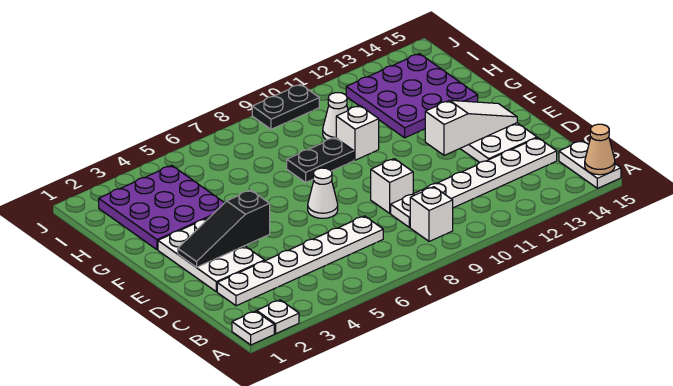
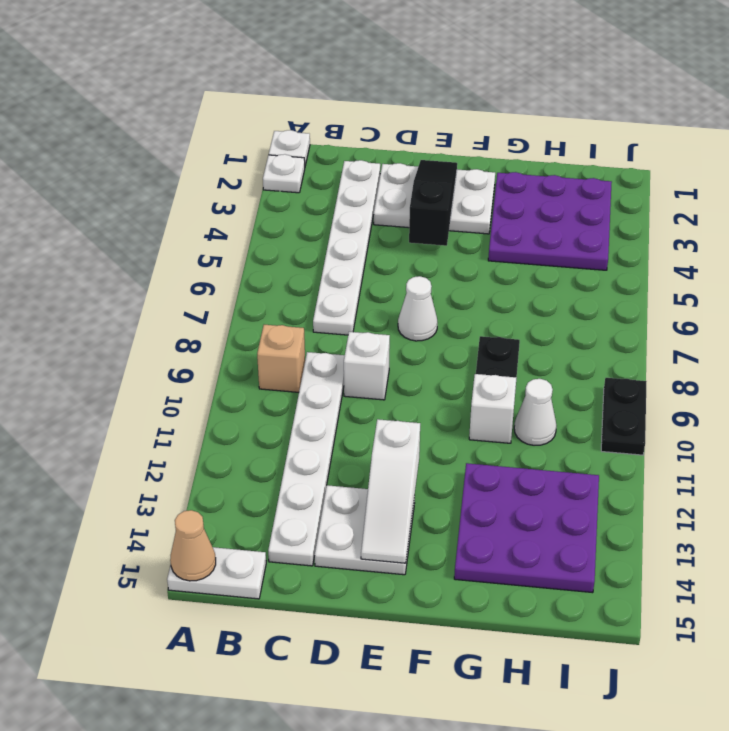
white brick B9 level 1 -> tan brick B9 level 1

